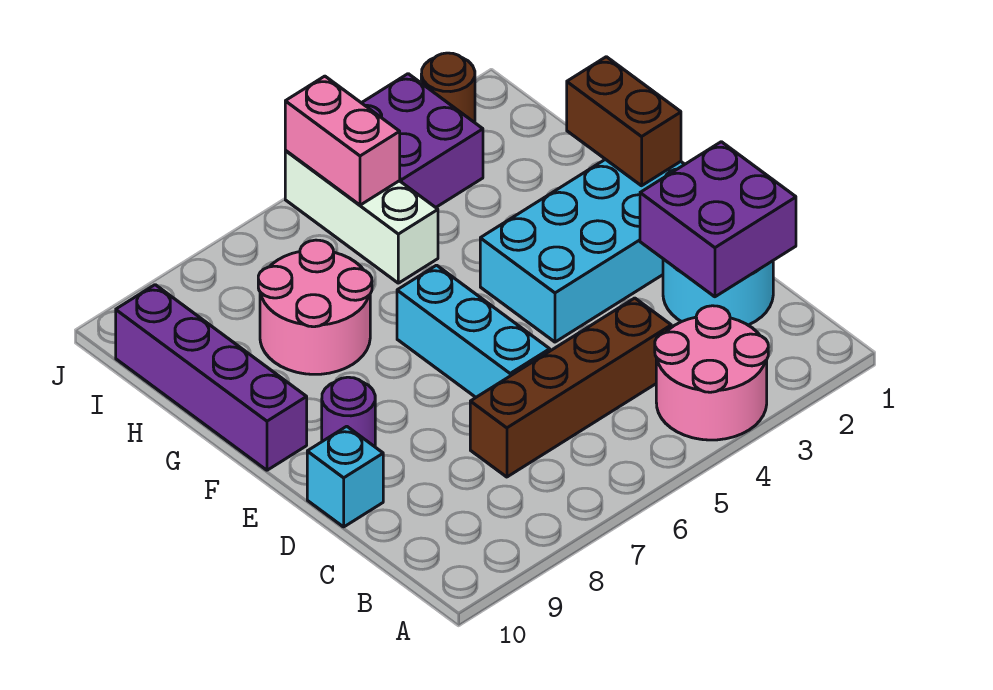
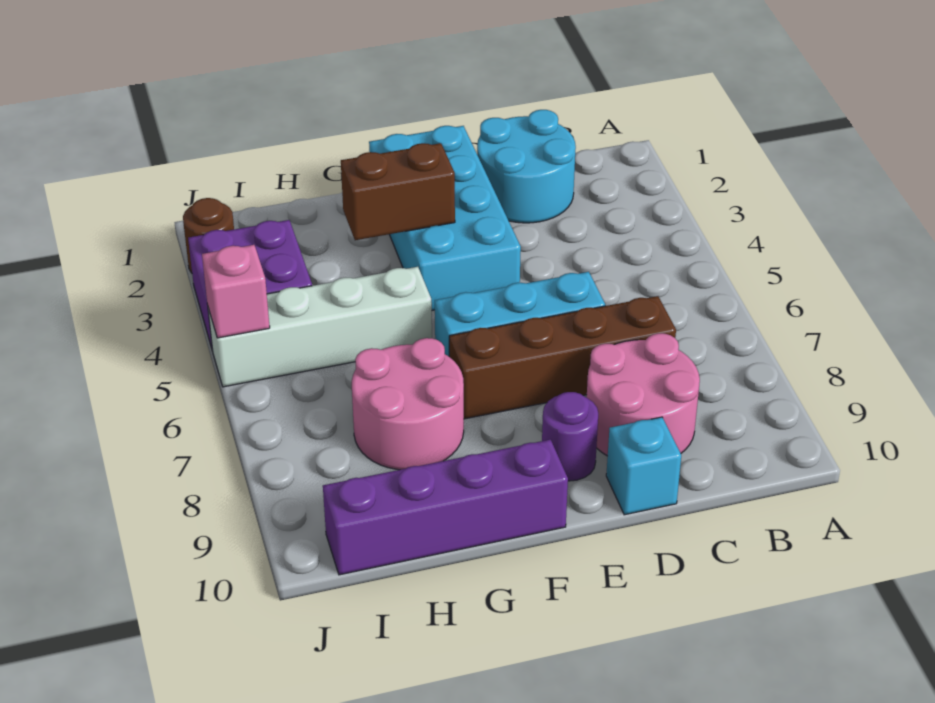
pink round brick A3:B4 level 1 -> pink round brick C8:D9 level 1
purple brick C1:D2 level 2 -> none
brown brick C4:C7 level 1 -> brown brick C7:F7 level 1
brown brick F1:G1 level 2 -> brown brick F3:G3 level 2
white brick H5:J5 level 1 -> white brick G5:J5 level 1
pink brick I5:J5 level 2 -> pink brick J5 level 2

